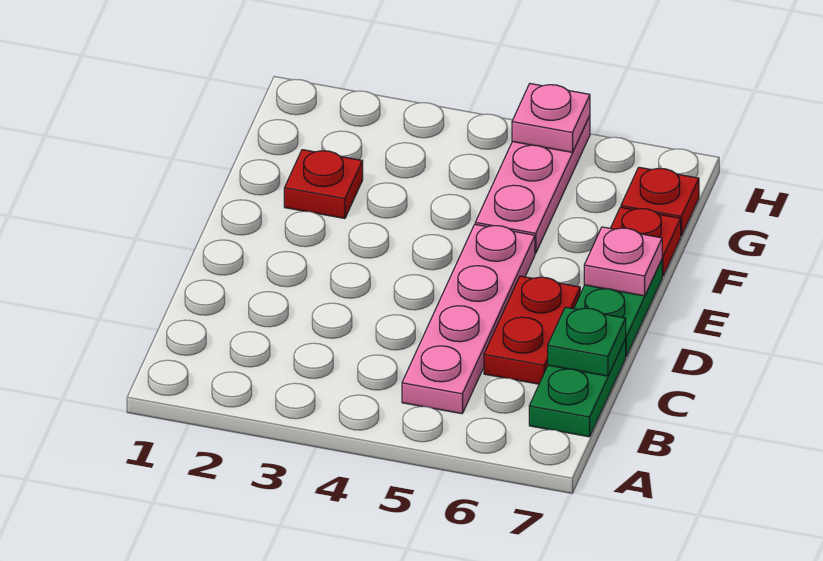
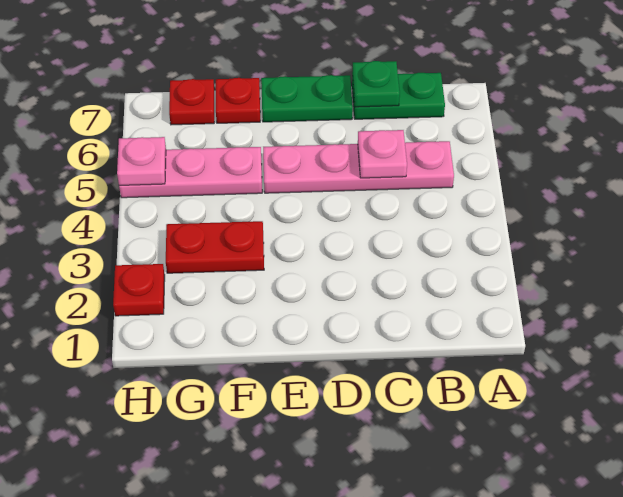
red plate C6:D6 level 1 -> red plate F3:G3 level 1
pink plate E7 level 2 -> pink plate C5 level 2
red plate F2 level 1 -> red plate H2 level 1

